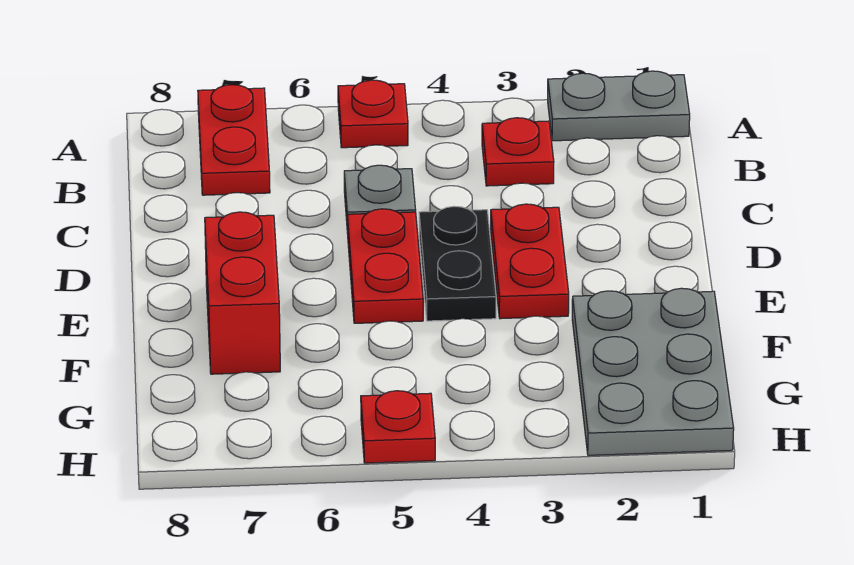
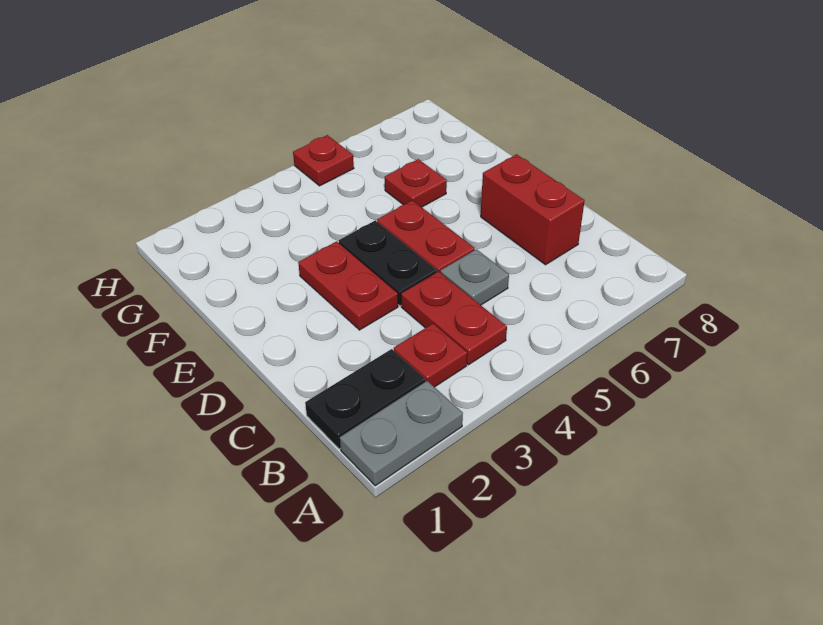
red plate A5 level 1 -> red plate F6 level 1
red plate A7:B7 level 1 -> red plate B4:C4 level 1
none -> black plate B1:B2 level 1
red brick E7:F7 level 1 -> red brick C7:D7 level 1
grey plate F1:H2 level 1 -> none

